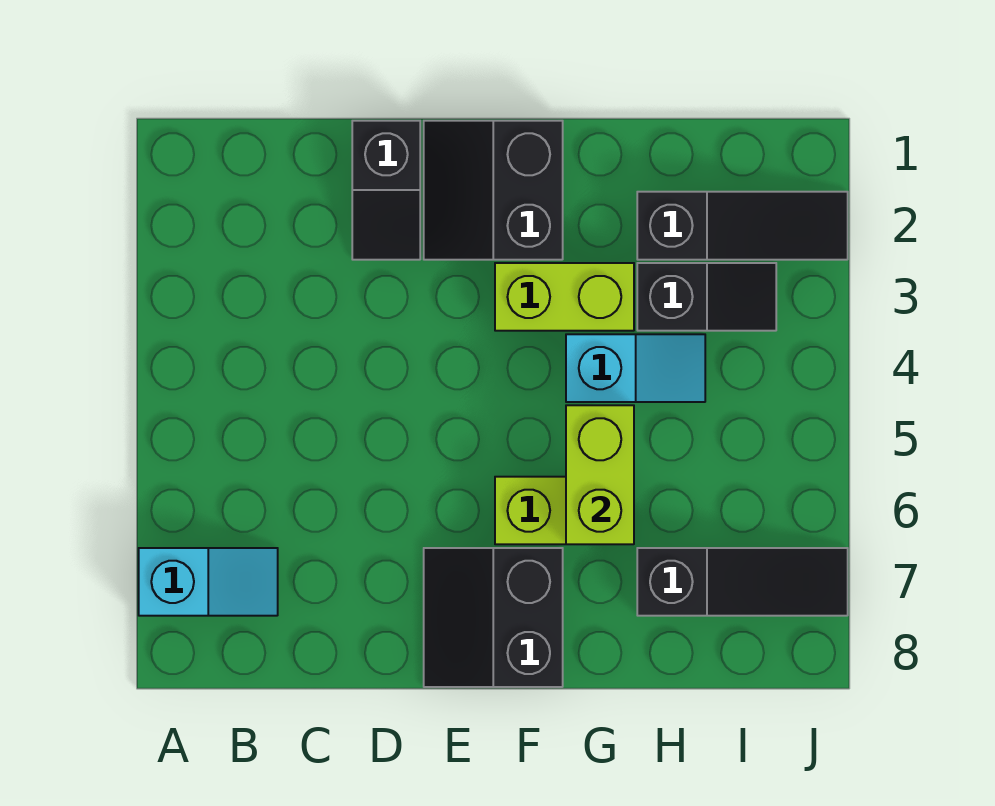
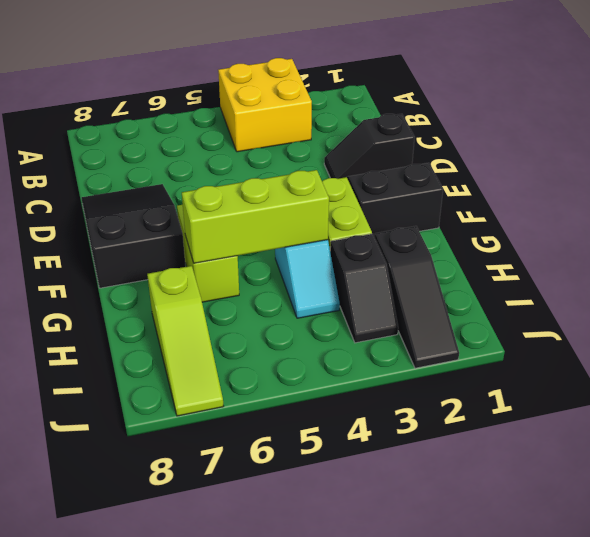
none -> yellow brick A3:B4 level 1
cyan slope A7:B7 level 1 top A -> none
black slope E7:F8 level 1 top F -> black slope D7:F8 level 1 top F
lime brick G5:G6 level 2 -> lime brick G4:G6 level 2
black slope H7:J7 level 1 top H -> lime slope H7:J7 level 1 top H

